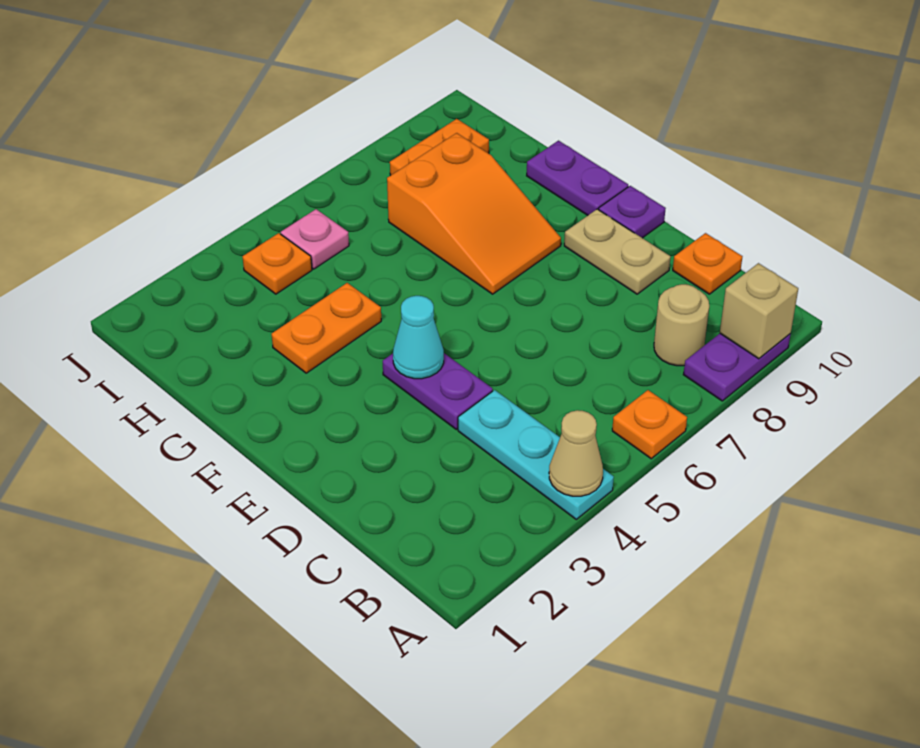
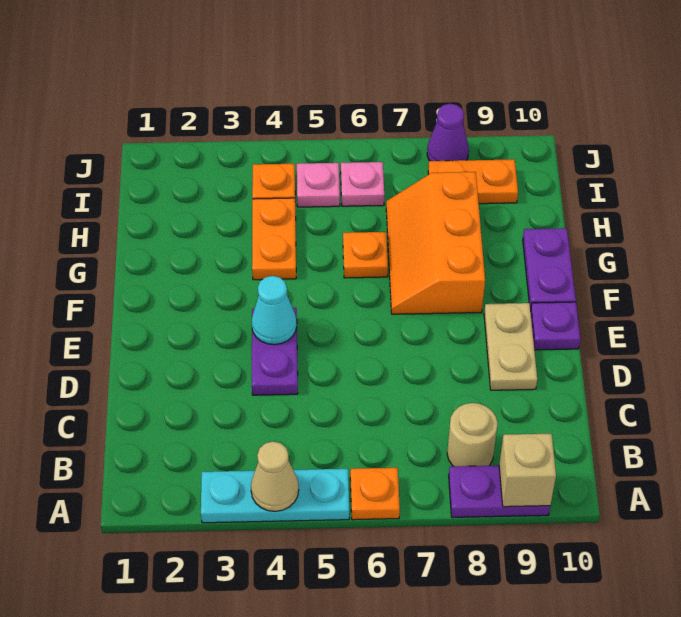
cyan plate A4:C4 level 1 -> cyan plate A3:A5 level 1
orange plate C10 level 1 -> orange plate G6 level 1
orange slope F7:H8 level 1 top H -> orange slope F7:H8 level 1 top 8
orange plate G3:G4 level 1 -> orange plate G4:H4 level 1
none -> pink plate I6 level 1
none -> purple cone J8 level 1

